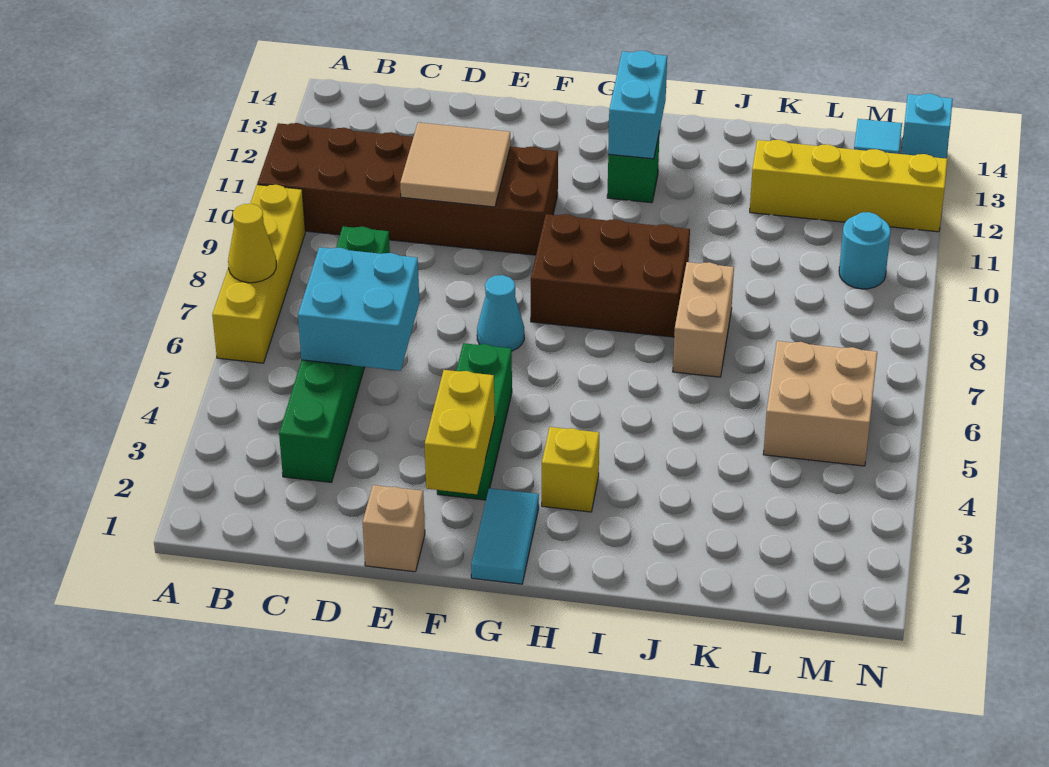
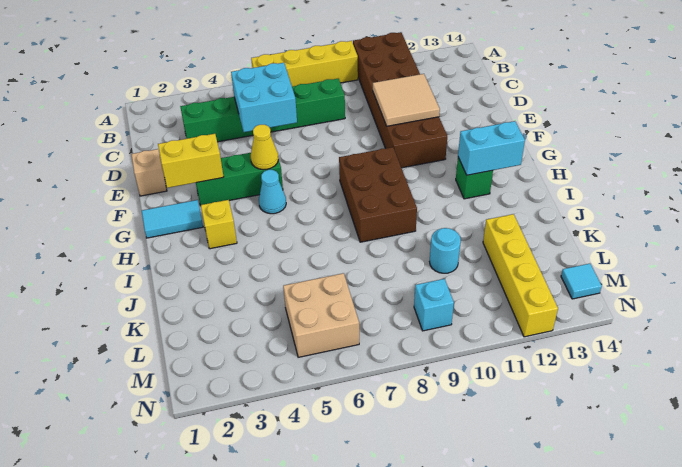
yellow cone A7 level 2 -> yellow cone F5 level 2
cyan cone F7 level 1 -> cyan cone G5 level 1
tan brick J7:J8 level 1 -> none
cyan round brick M10 level 1 -> cyan round brick K10 level 1
cyan brick N14 level 1 -> cyan brick M9 level 1

